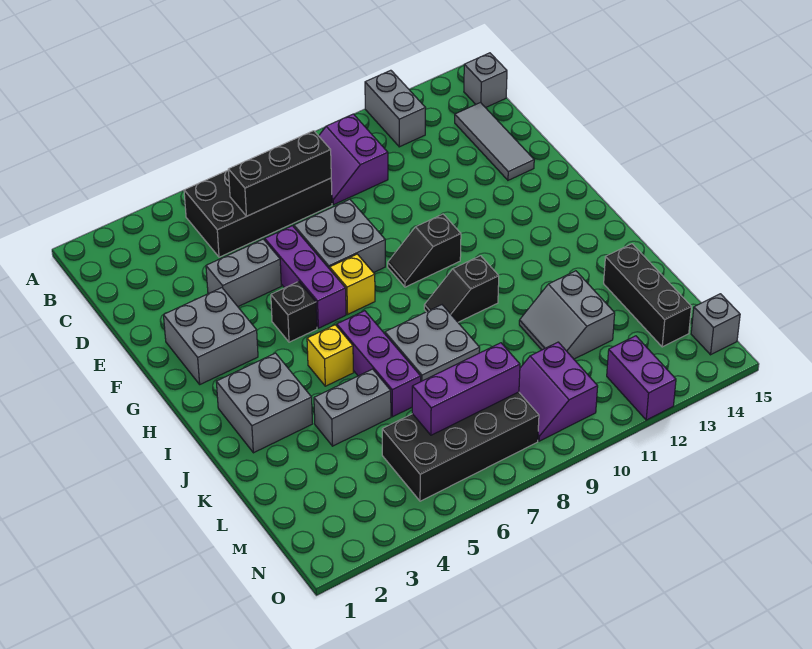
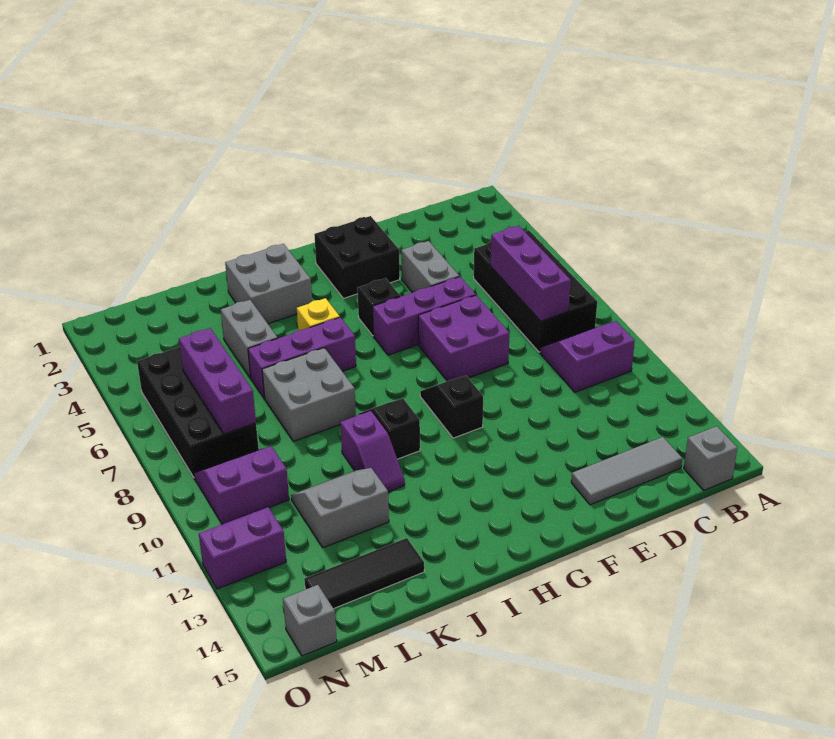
grey brick A12:B12 level 1 -> none
black brick C6:C8 level 2 -> purple brick C6:C8 level 2
grey brick E7:F8 level 1 -> purple brick E7:F8 level 1
grey brick F2:G3 level 1 -> black brick F2:G3 level 1
yellow brick G7 level 1 -> none
none -> purple slope J10:J11 level 1 top 10
black brick K14:M14 level 1 -> black tile K14:M14 level 1

